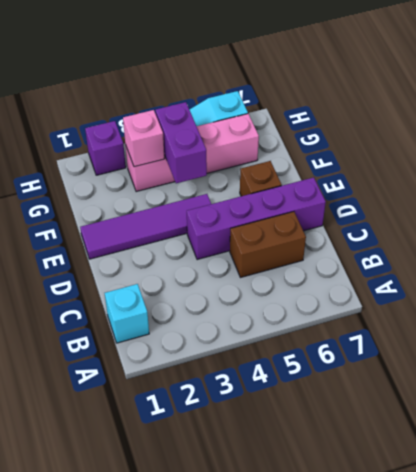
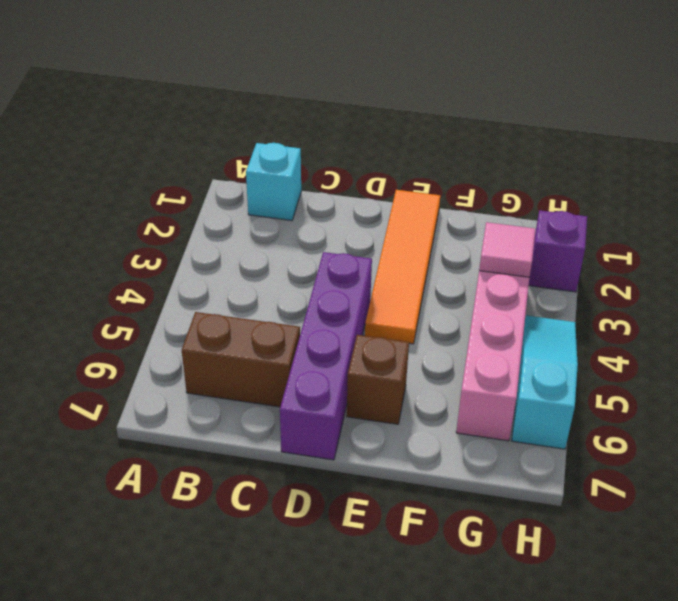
brown brick C5:C6 level 1 -> brown brick B6:C6 level 1
purple tile E1:E4 level 1 -> orange tile E1:E4 level 1
purple brick F4:G4 level 2 -> none
pink brick G3 level 2 -> pink tile G3 level 2

